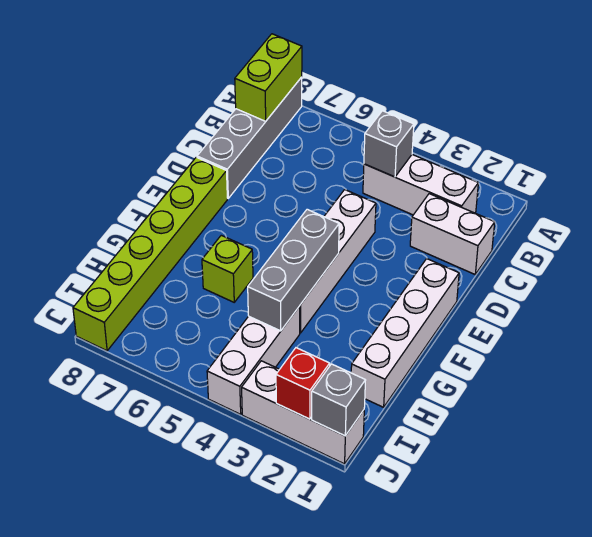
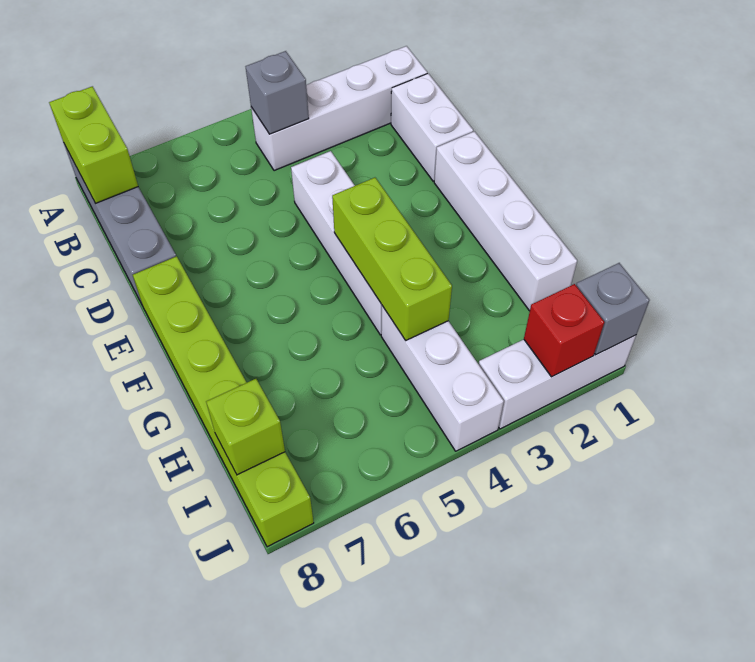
white brick B2:B4 level 1 -> white brick B1:B4 level 1
white brick C1:C2 level 1 -> white brick C1:D1 level 1
grey brick F4:H4 level 2 -> lime brick F4:H4 level 2
lime brick G6 level 1 -> lime brick I8 level 2

